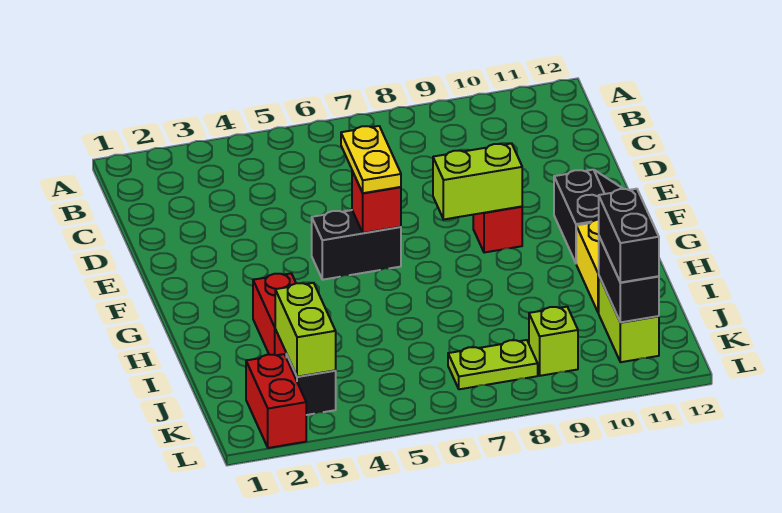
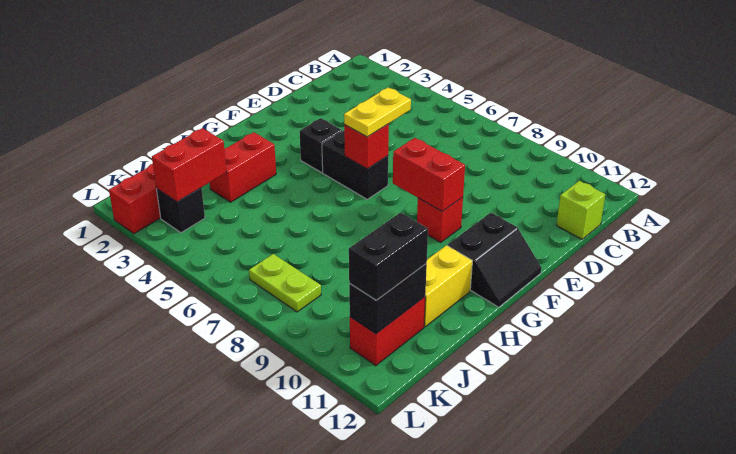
none -> black brick F4 level 1
lime brick F8:F9 level 2 -> red brick F8:F9 level 2
lime brick J3:K3 level 2 -> red brick J3:K3 level 2
lime brick J11:K11 level 1 -> red brick J11:K11 level 1
lime brick K9 level 1 -> lime brick C12 level 1

